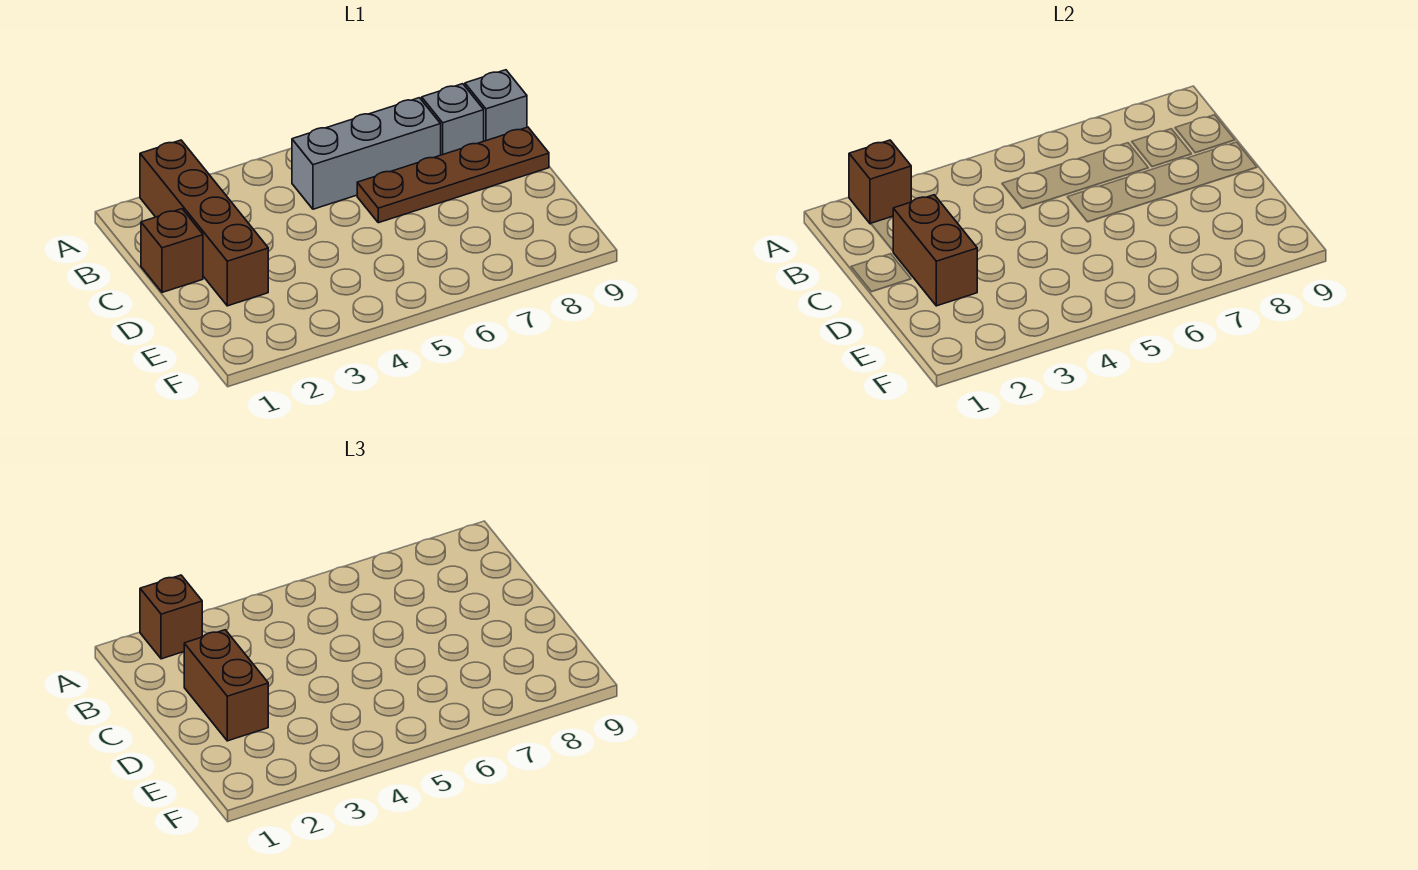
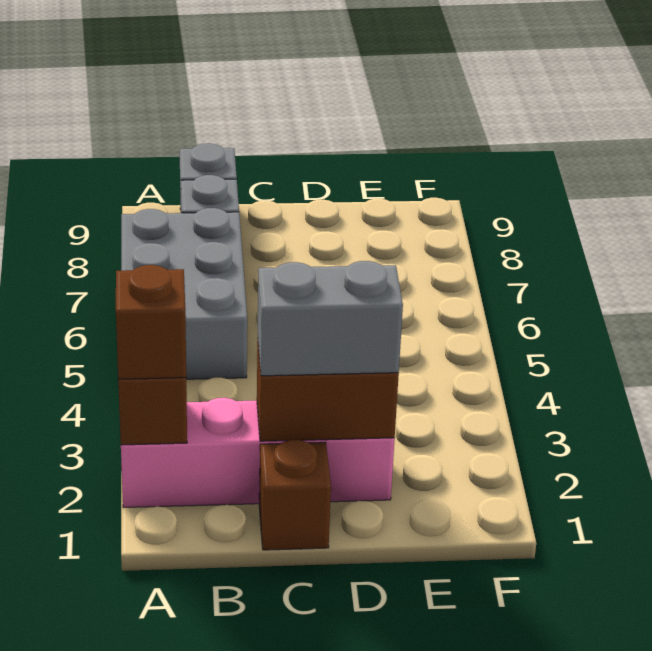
brown brick A2:D2 level 1 -> pink brick A2:D2 level 1
grey brick B5:B7 level 1 -> grey brick A5:B7 level 1
brown brick C2:D2 level 3 -> grey brick C2:D2 level 3
brown plate C6:C9 level 1 -> none

